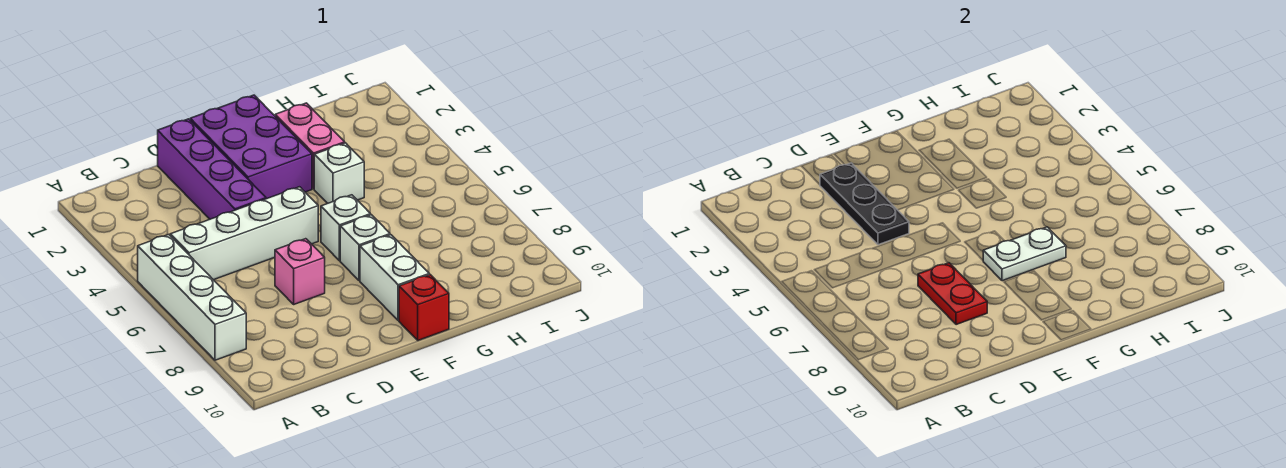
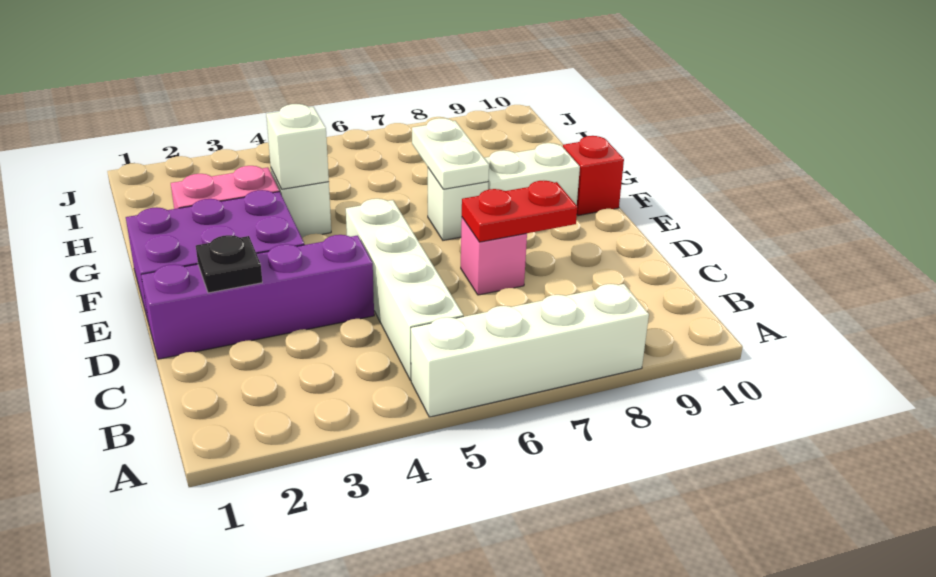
black plate D2:D4 level 2 -> black plate D2 level 2
white brick F6 level 1 -> white brick G4 level 2

